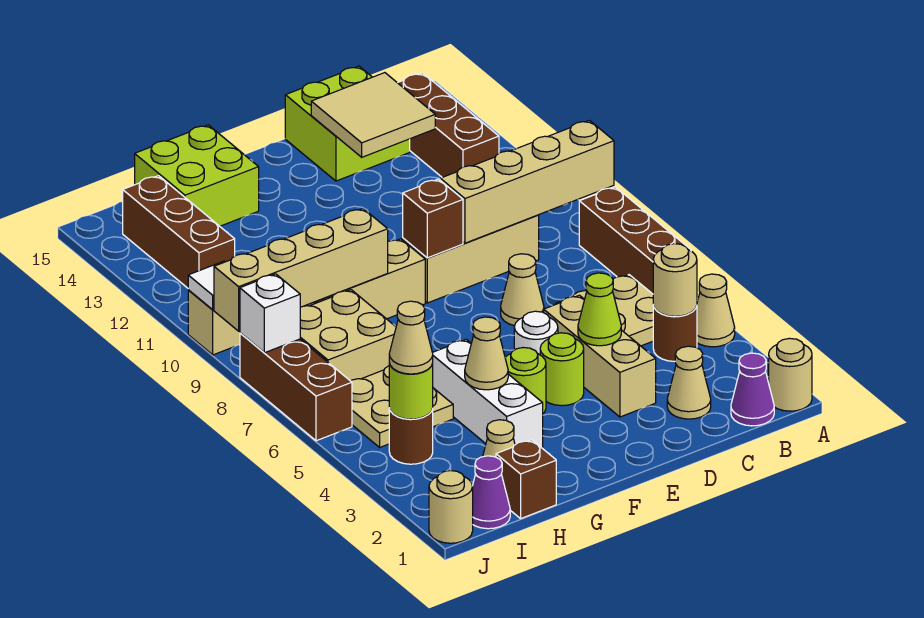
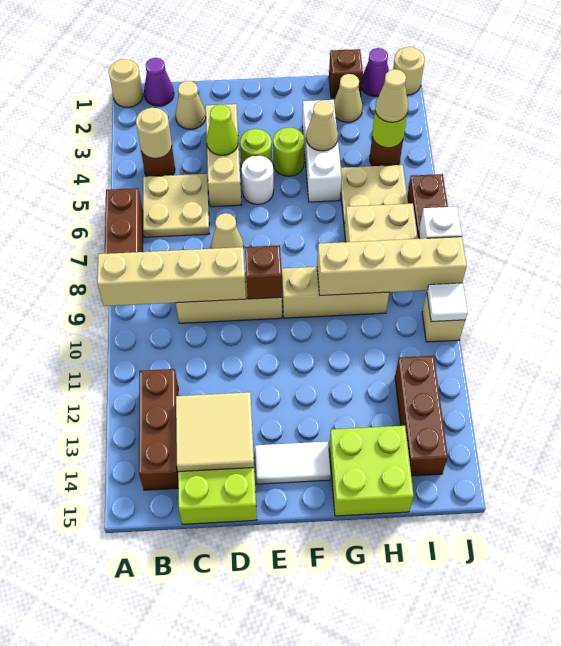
tan cone A4 level 1 -> none
none -> white tile E14:F14 level 1

